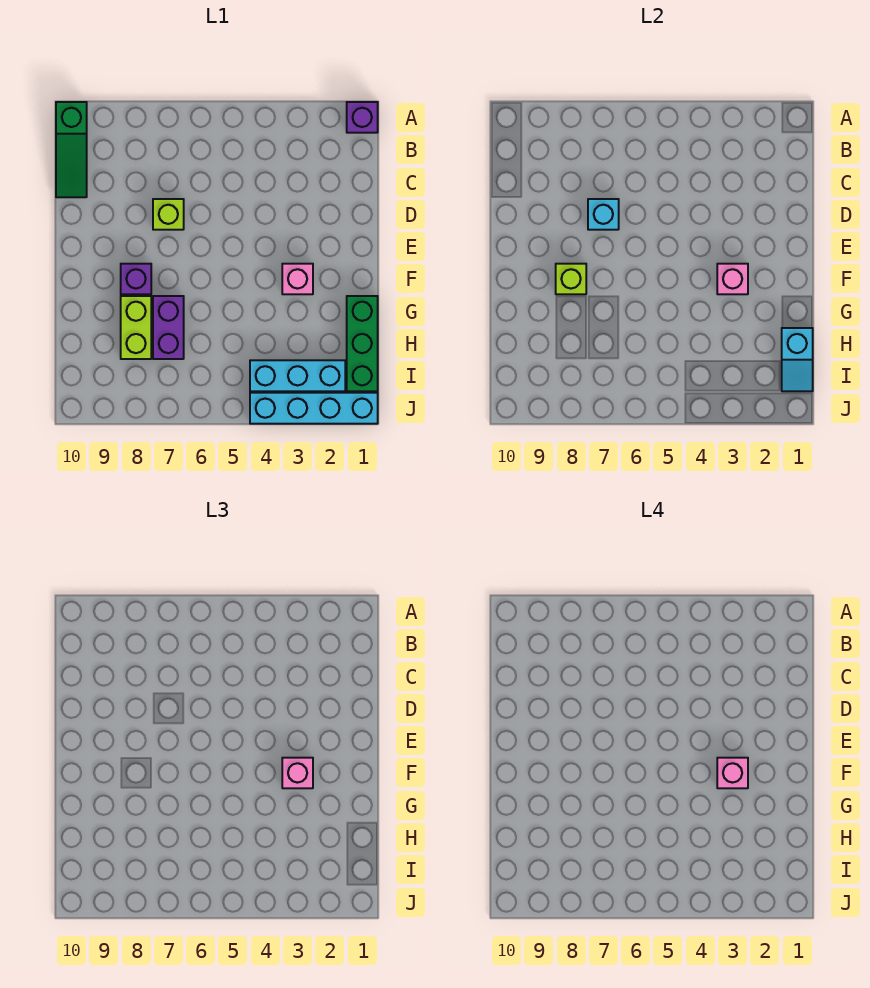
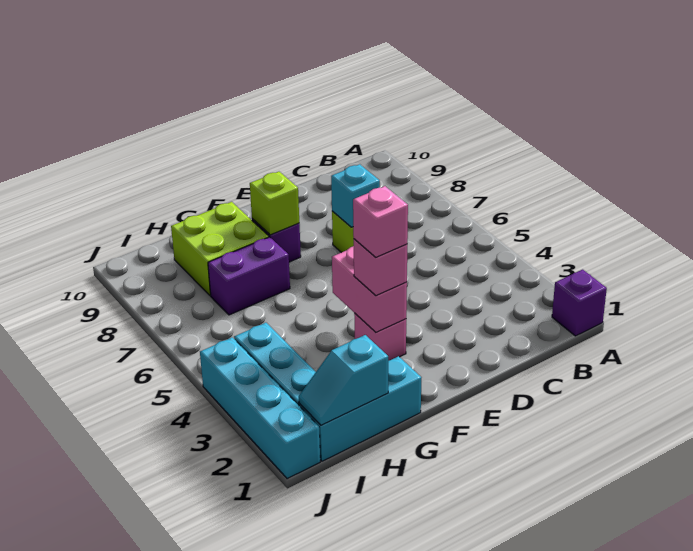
green slope A10:C10 level 1 top A -> none
pink brick F3 level 2 -> pink brick F3:F4 level 2
green brick G1:I1 level 1 -> cyan brick G1:I1 level 1
lime brick G8:H8 level 1 -> lime brick G8:H9 level 1

